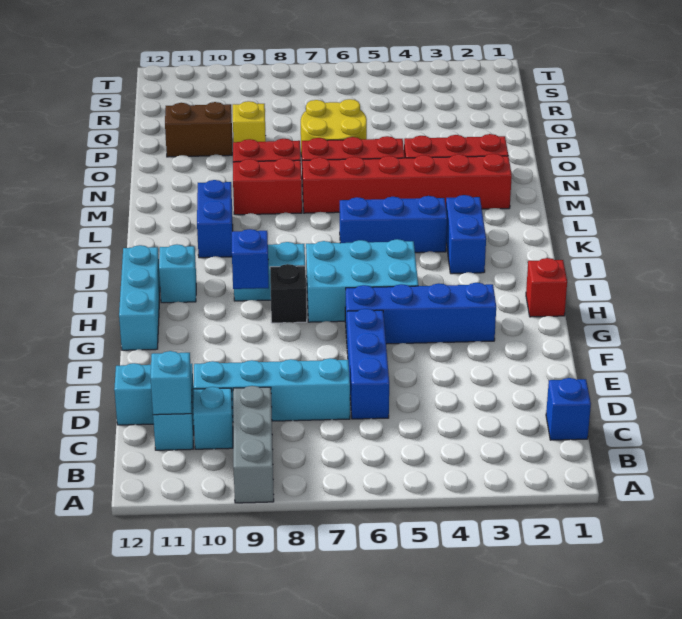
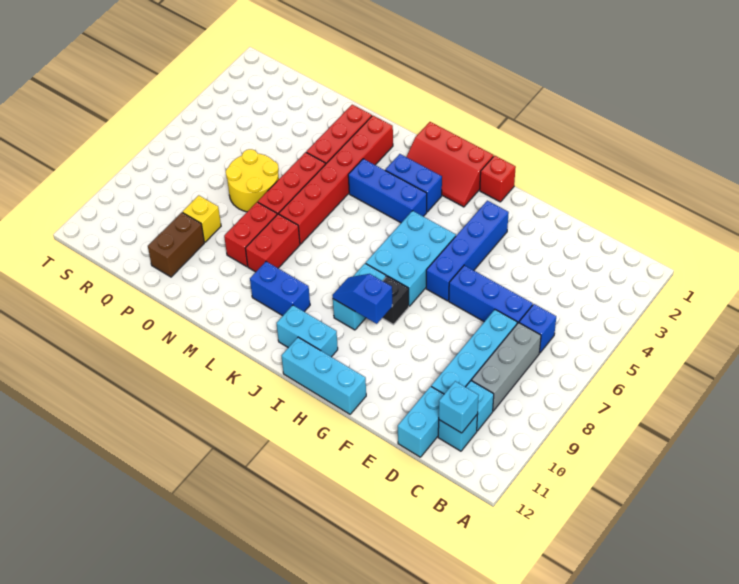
grey brick A9:C9 level 1 -> grey brick C7:C9 level 1
blue brick C1 level 1 -> blue brick C6 level 1
none -> red slope I1:K2 level 1 top 1
cyan brick I11 level 1 -> cyan brick I11:J11 level 1
blue brick K4:K6 level 1 -> blue brick J4:L4 level 1

